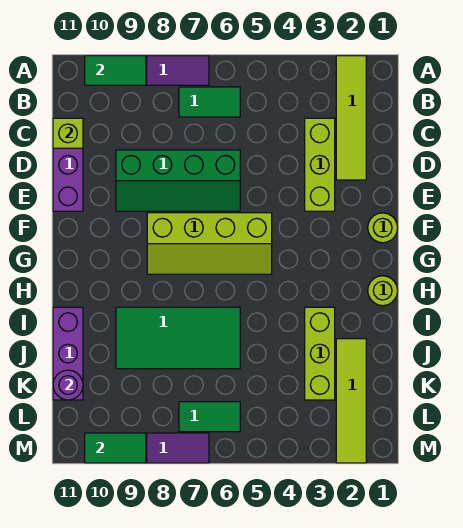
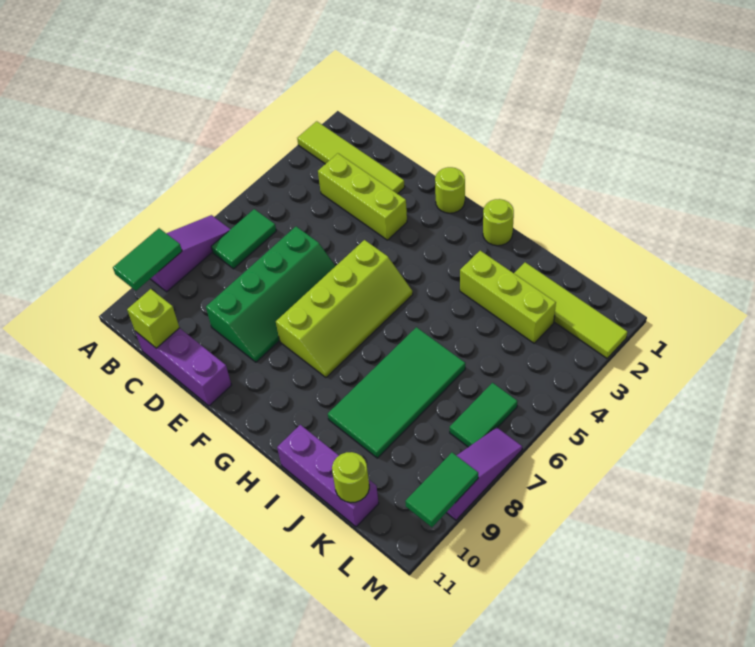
purple round brick K11 level 2 -> lime round brick K11 level 2

